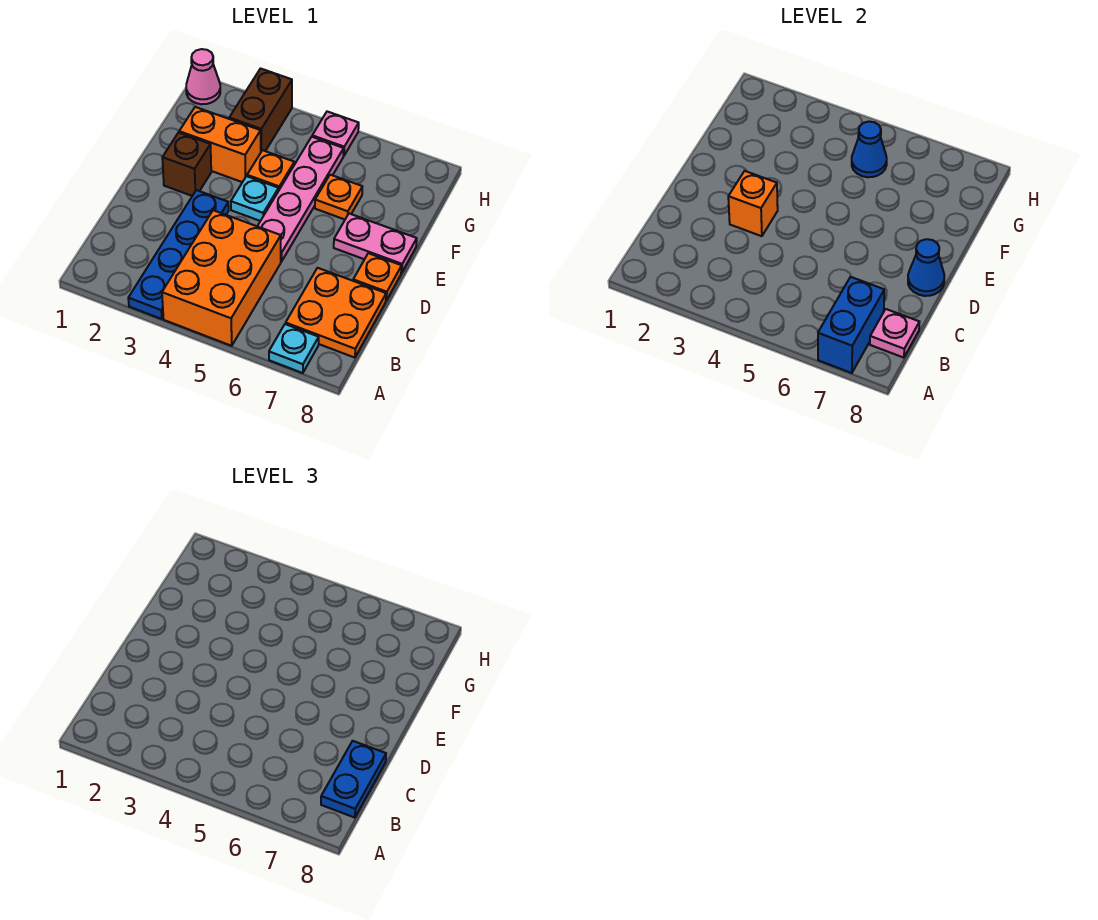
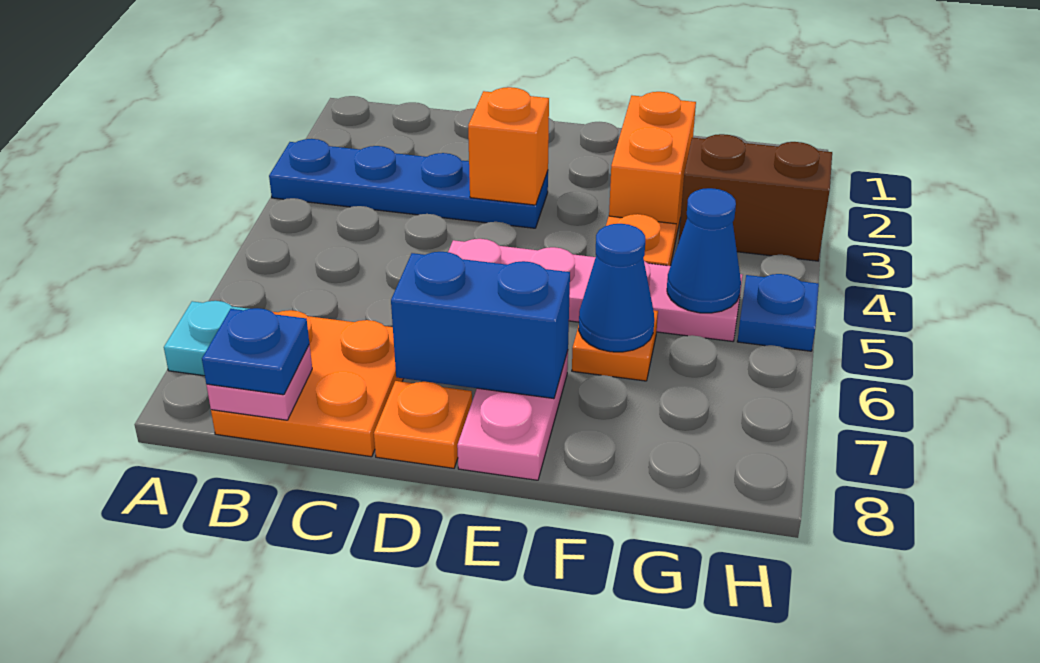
orange brick A4:C5 level 1 -> none
blue brick A7:B7 level 2 -> blue brick D7:E7 level 2
blue plate B8:C8 level 3 -> blue plate B8 level 3
blue cone D8 level 2 -> blue cone F6 level 2
brown brick E2 level 1 -> none
cyan plate E4 level 1 -> none
pink cone H1 level 1 -> none
pink plate H5 level 1 -> blue plate H5 level 1

